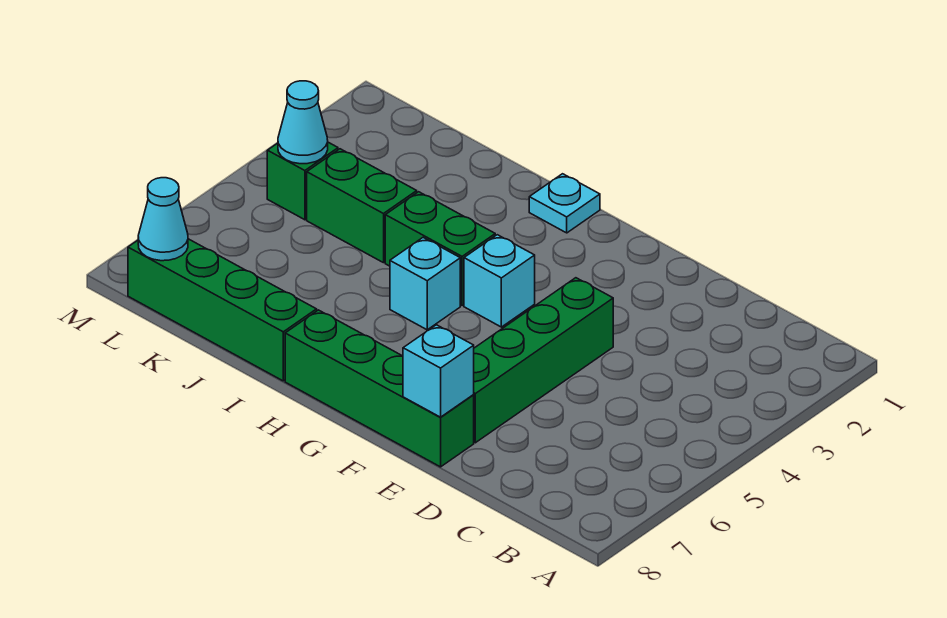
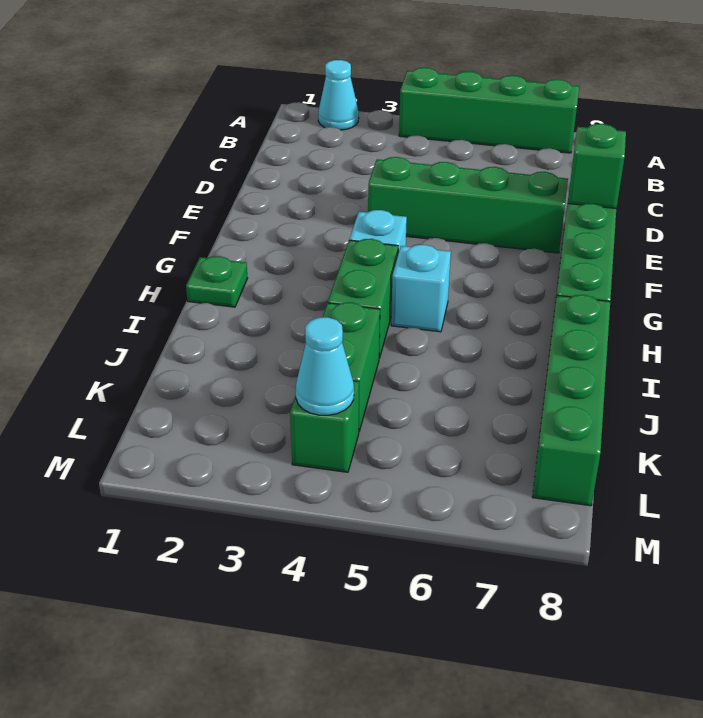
none -> green brick A4:A7 level 1
cyan brick E8 level 2 -> green brick E8 level 2
cyan plate H1 level 1 -> green plate H1 level 1
cyan cone L8 level 2 -> cyan cone A2 level 1

